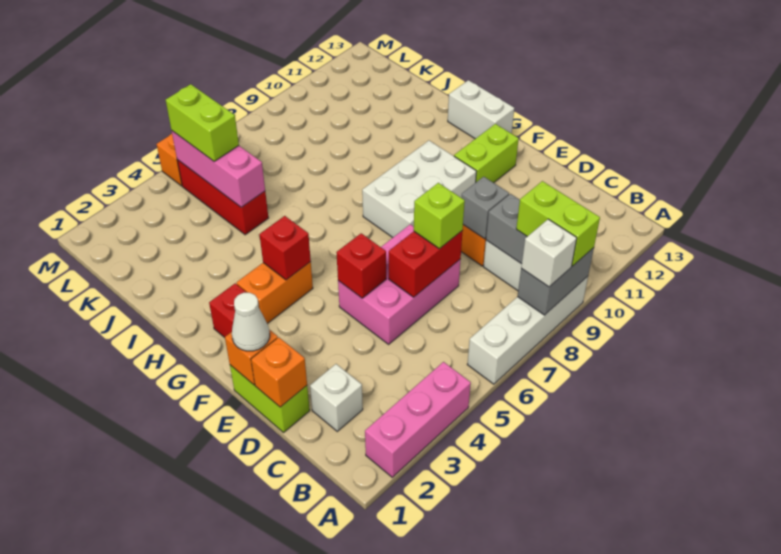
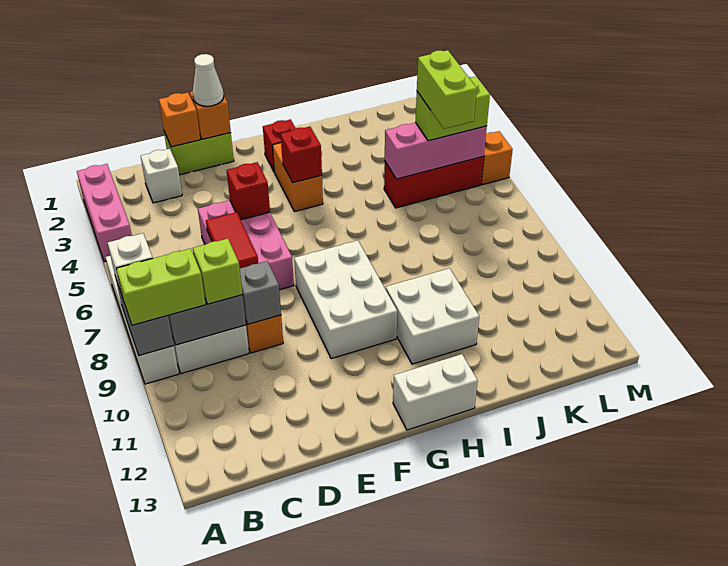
red brick D6:D7 level 2 -> red tile D6:D7 level 2
lime brick D7 level 3 -> lime brick C9 level 3
lime brick F11:F12 level 1 -> lime brick K5:K6 level 4
none -> white brick H10:I11 level 1

